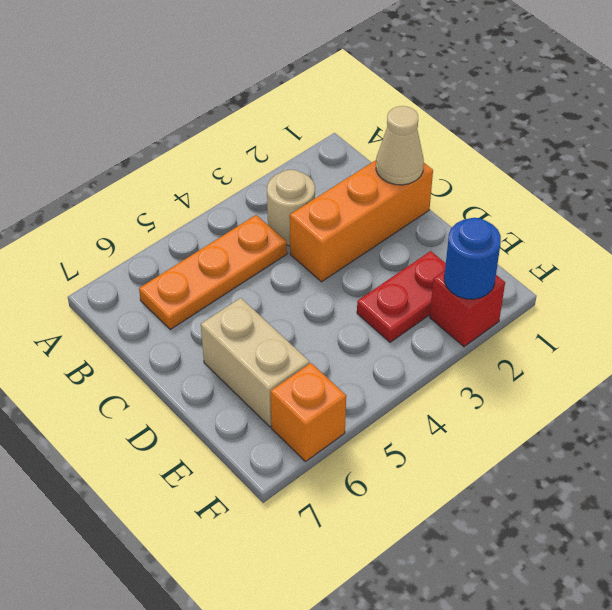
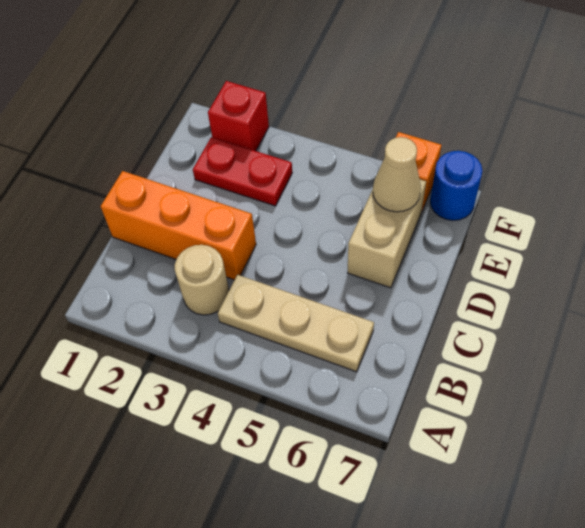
orange plate B4:B6 level 1 -> tan plate B4:B6 level 1
tan cone C1 level 2 -> tan cone E6 level 2
blue round brick F2 level 2 -> blue round brick F7 level 1

